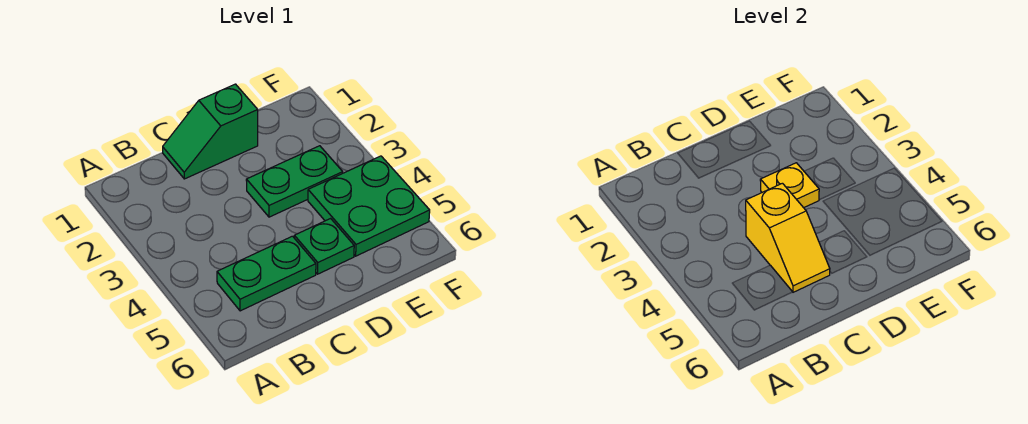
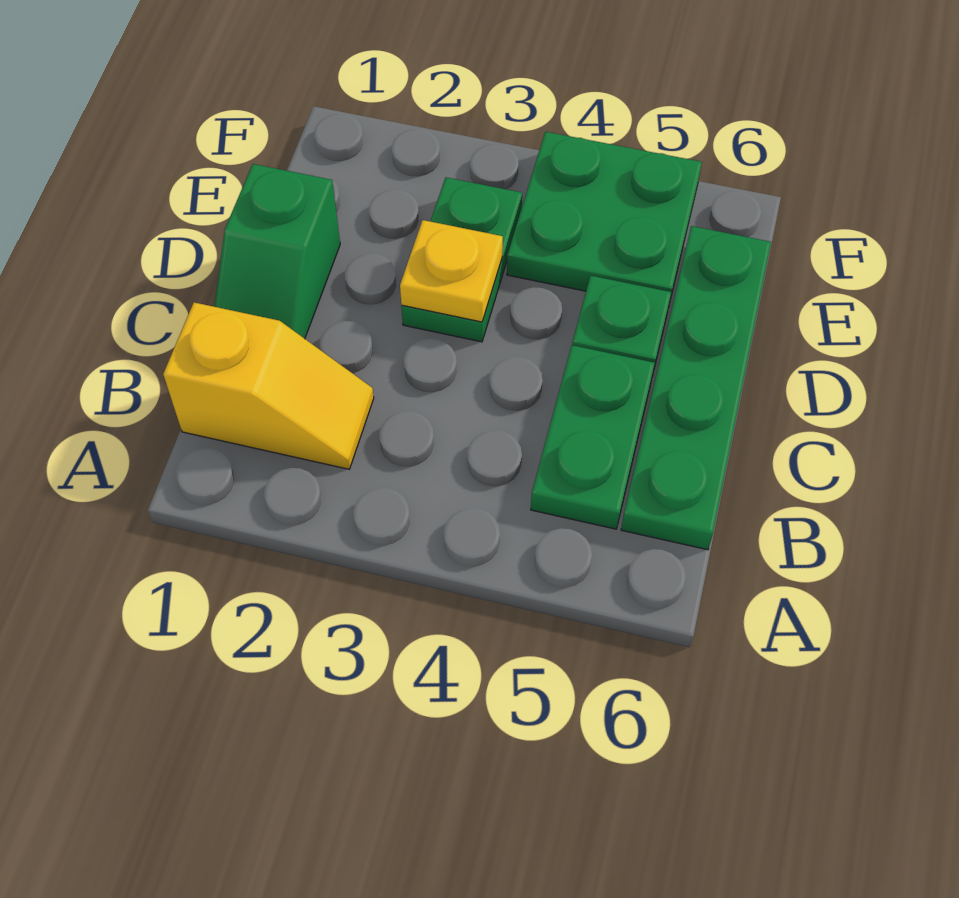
none -> green plate B6:E6 level 1
yellow slope C4:C5 level 2 top 4 -> yellow slope B1:B2 level 1 top 1

